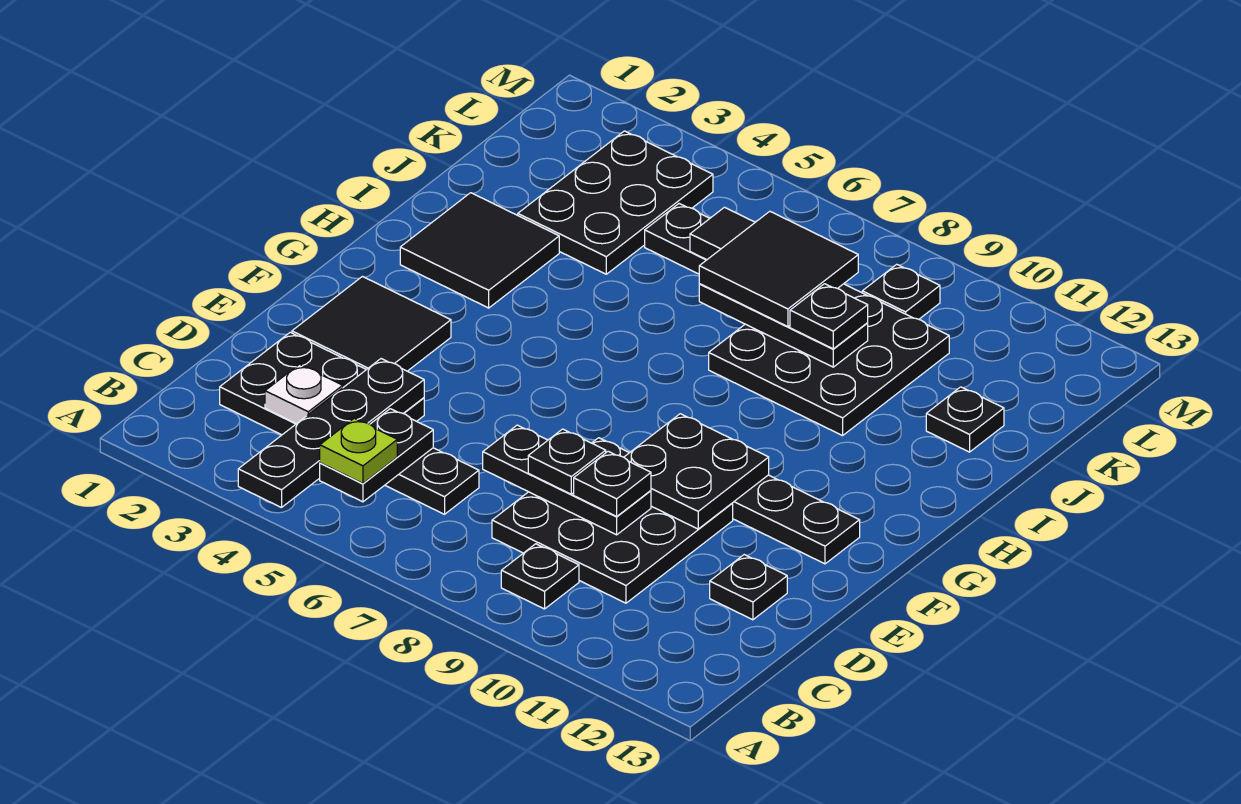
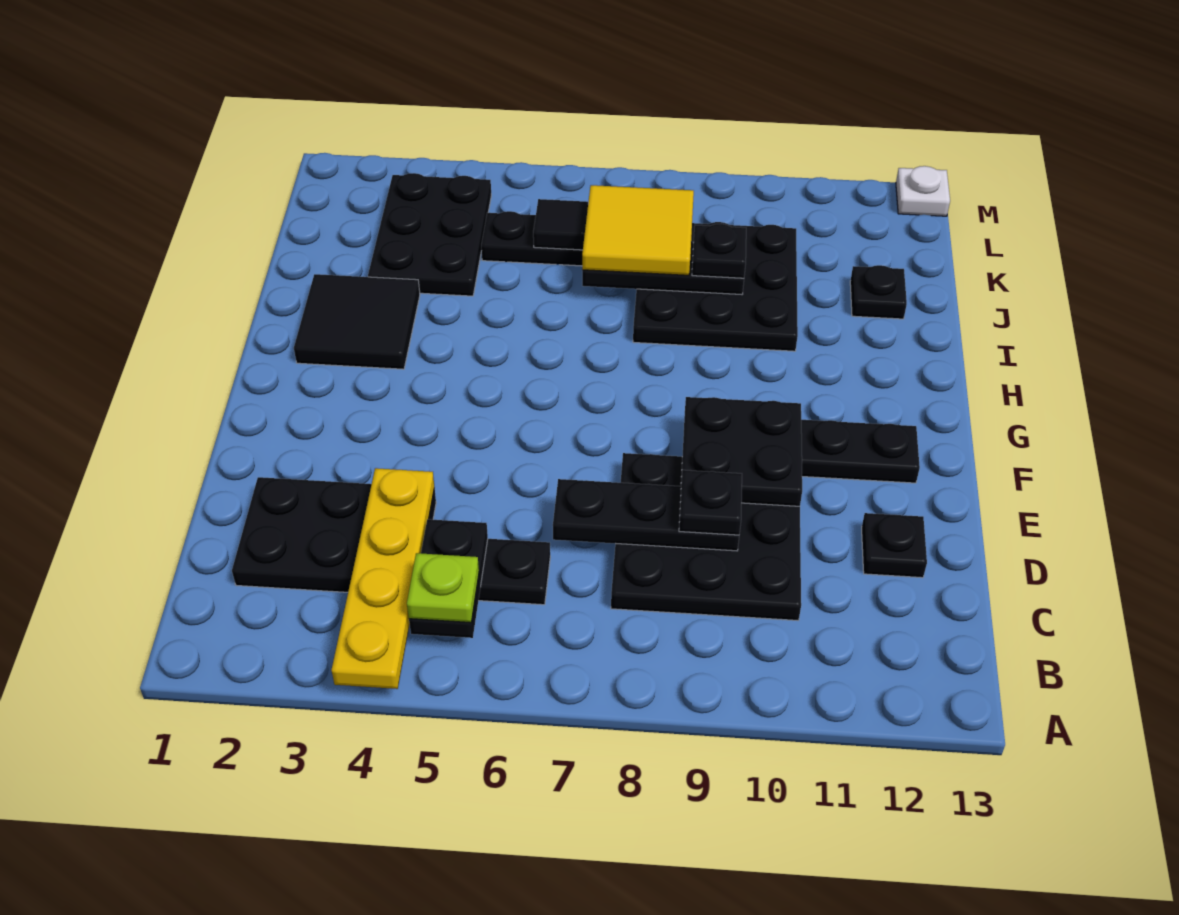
black plate A4:D4 level 2 -> yellow plate A4:D4 level 2
black plate B9 level 1 -> none
white plate C3 level 2 -> white plate M13 level 1
black plate D8 level 3 -> none
black tile E2:F3 level 1 -> none
black tile J7:K8 level 3 -> yellow tile J7:K8 level 3
black plate L9 level 1 -> none

